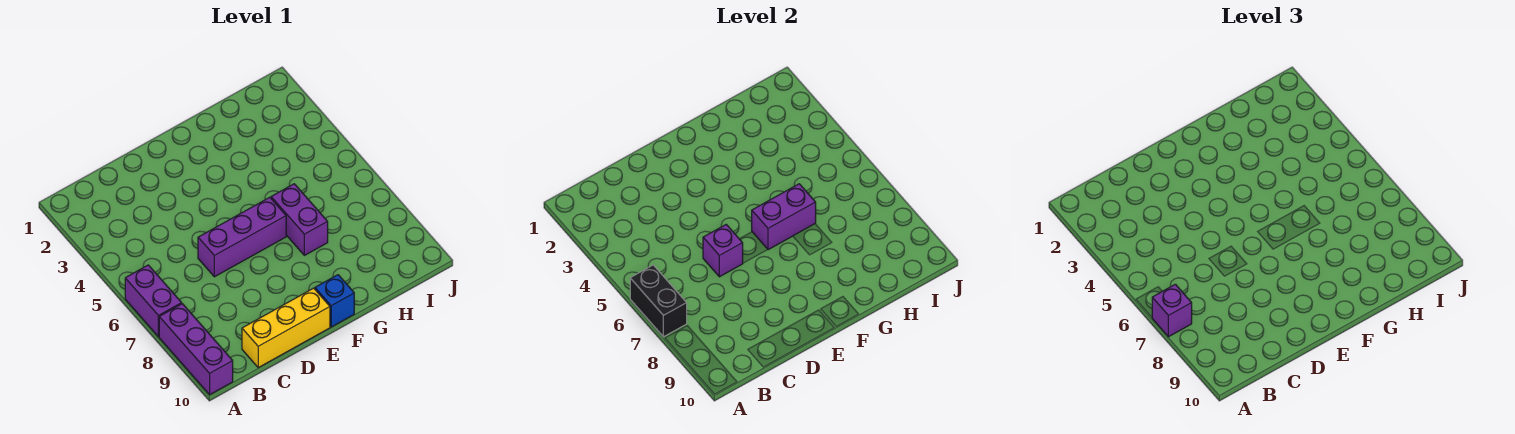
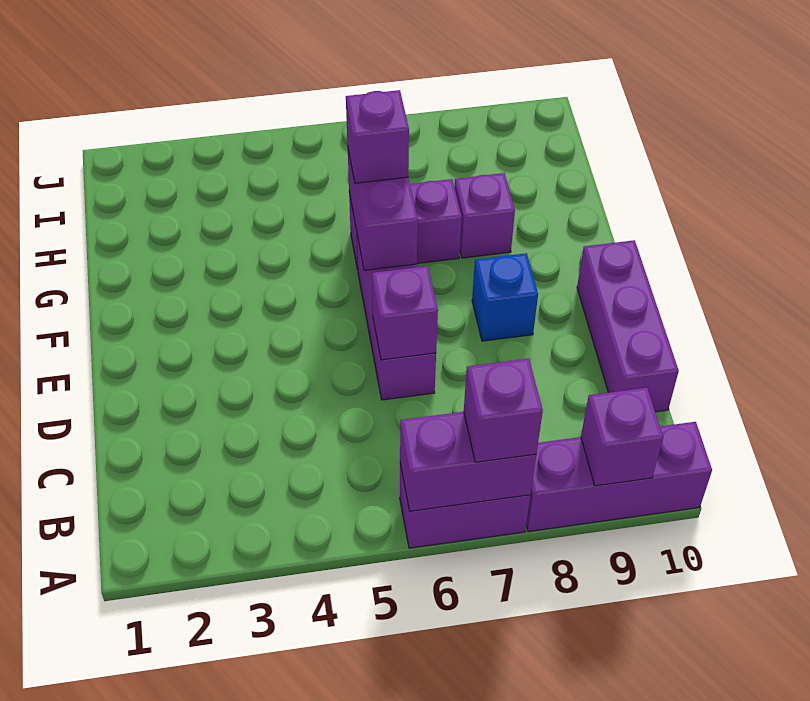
black brick A6:A7 level 2 -> purple brick A6:A7 level 2
none -> purple brick A9 level 2
yellow brick C10:E10 level 1 -> purple brick C10:E10 level 1
blue brick F10 level 1 -> blue brick E8 level 1
none -> purple brick G6 level 3
none -> purple brick G8 level 1

